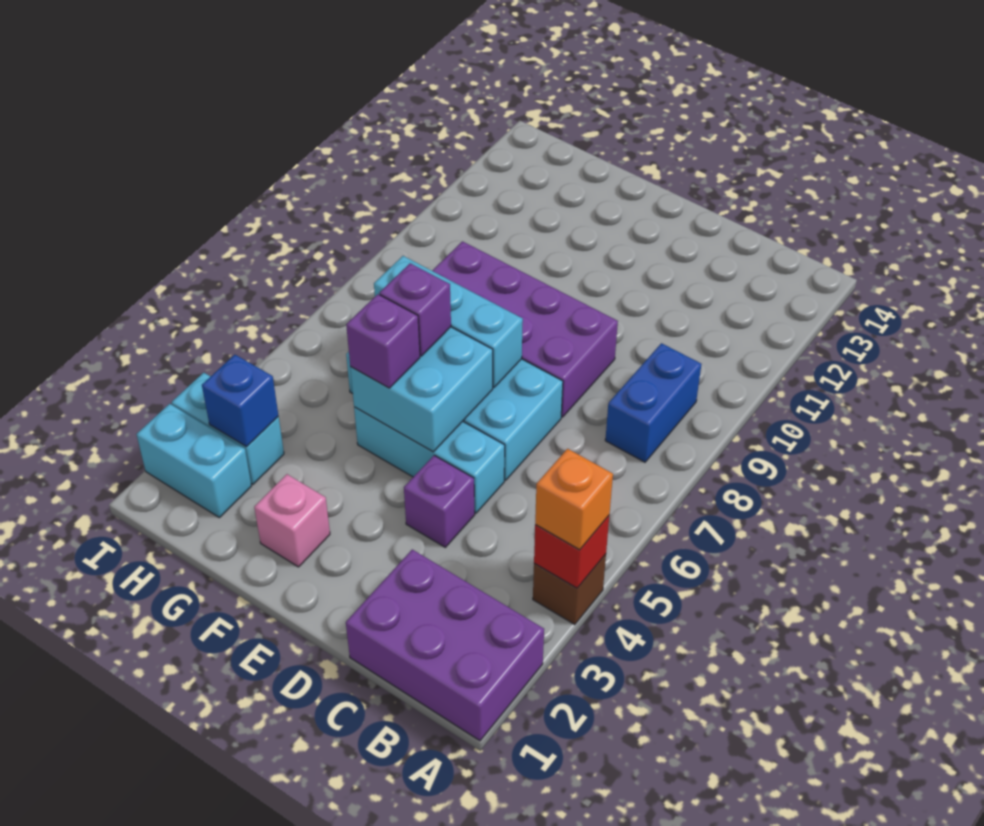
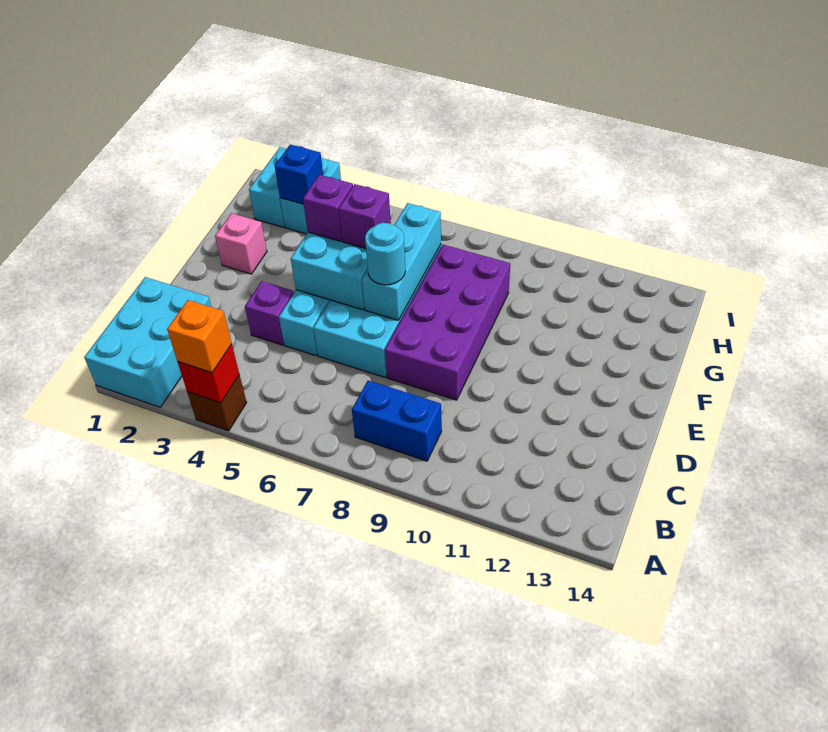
purple brick A1:C2 level 1 -> cyan brick A1:C2 level 1
none -> cyan round brick E7 level 3

